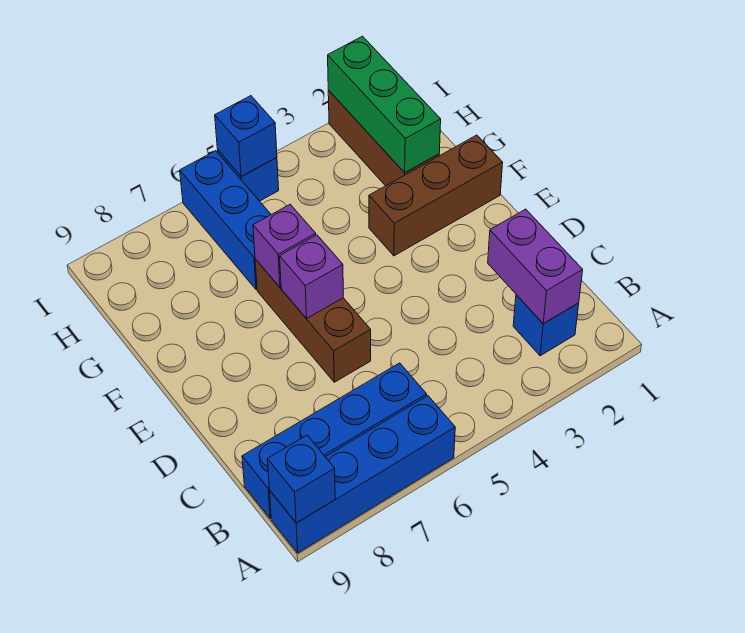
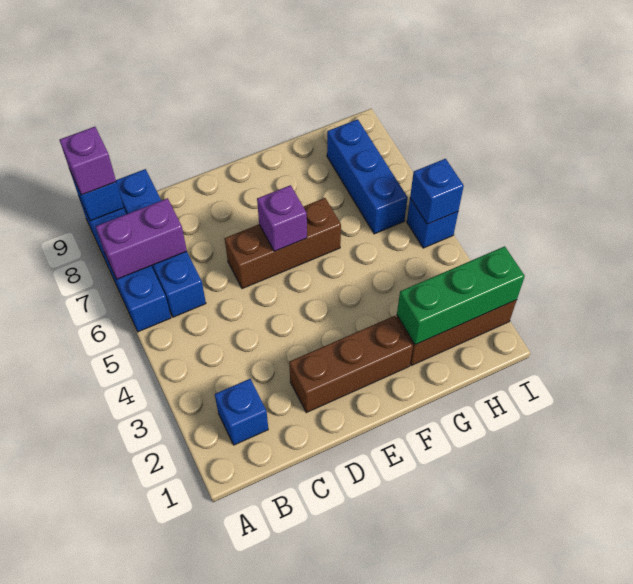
purple brick B2:C2 level 2 -> purple brick A7:B7 level 2
brown brick F1:F3 level 1 -> brown brick D2:F2 level 1
purple brick F6 level 2 -> purple brick A9 level 3
blue brick G6:I6 level 1 -> blue brick H6:H8 level 1

